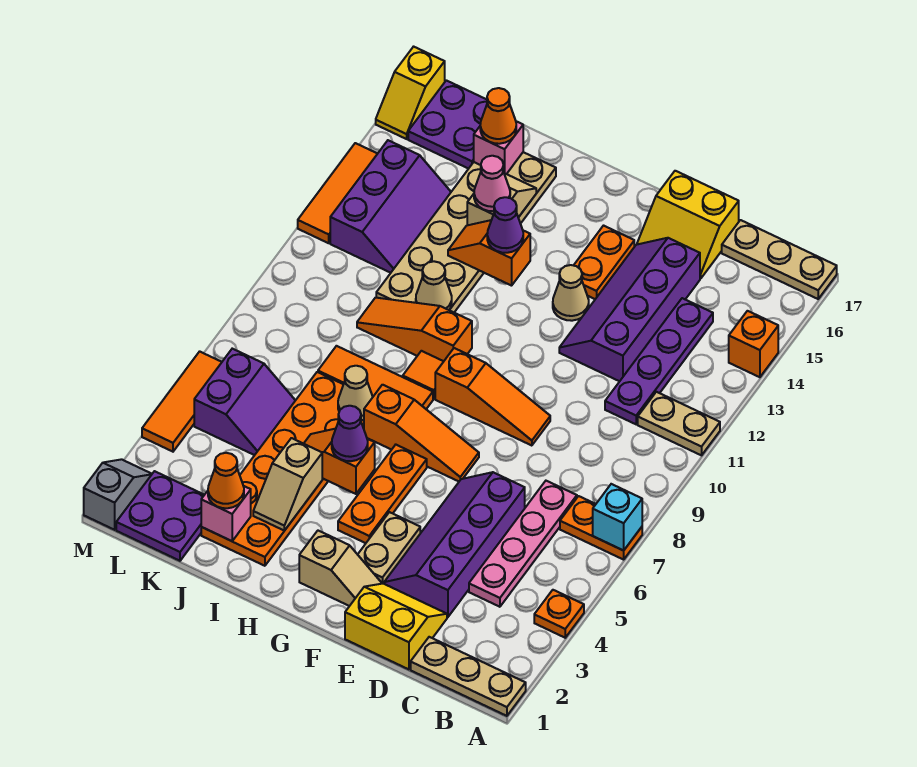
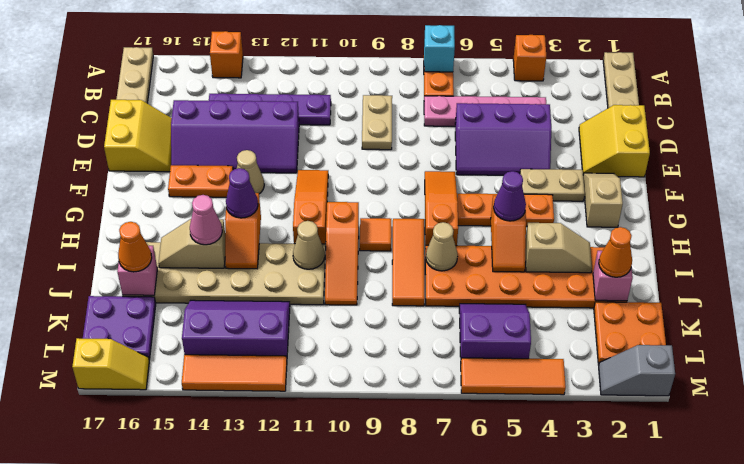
orange plate A4 level 1 -> orange brick A4 level 1
tan plate A11:B11 level 1 -> tan plate C9:D9 level 1
purple slope D3:E6 level 1 top D -> purple slope D4:E6 level 1 top D
orange slope E9:G9 level 1 top G -> orange slope F11:H11 level 1 top H
purple plate K1:L2 level 1 -> orange plate K1:L2 level 1

